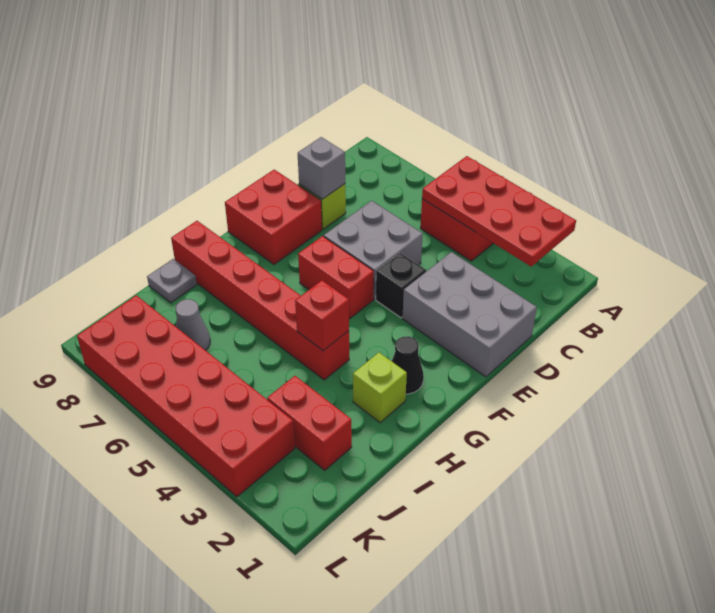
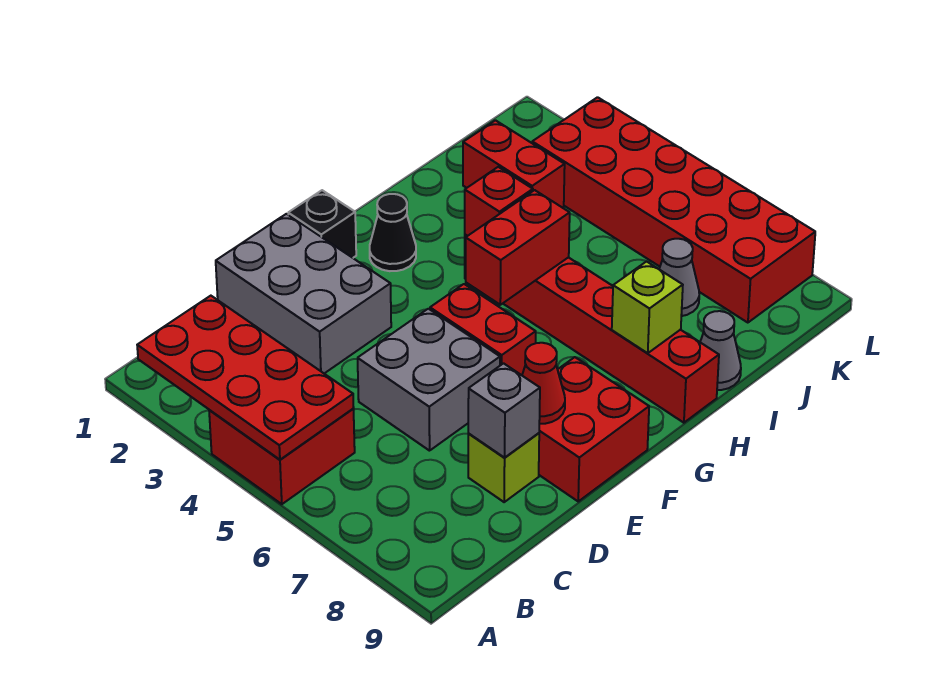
black brick E4 level 1 -> black brick F1 level 1
none -> red cone E8 level 2
none -> red brick G5:H5 level 2
lime brick H2 level 1 -> lime brick H8 level 2
grey plate I9 level 1 -> grey cone I9 level 1

